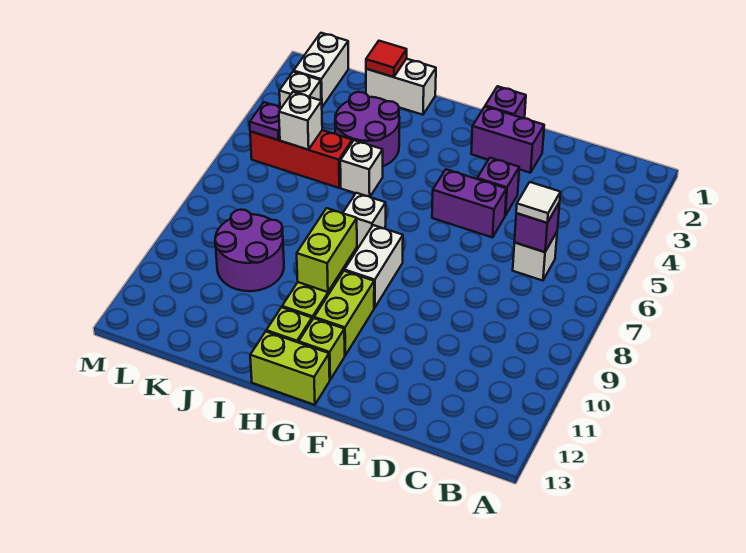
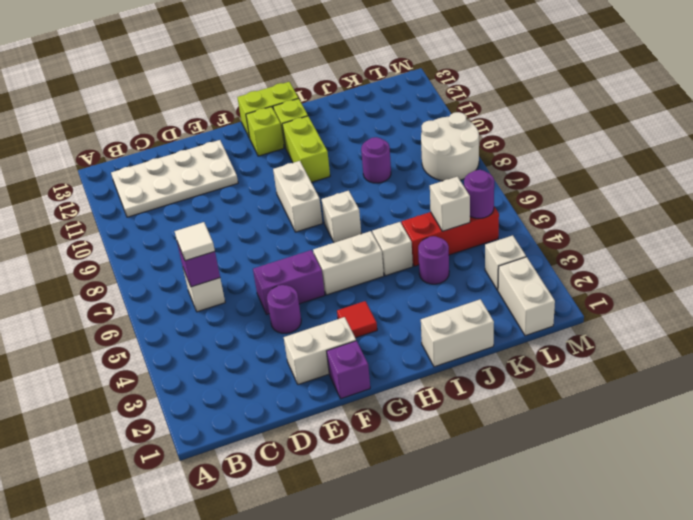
none -> white plate B11:E12 level 1
purple brick E2:F2 level 1 -> white brick E2:F2 level 1
purple brick E4 level 1 -> purple round brick E4 level 1
none -> white brick G5:H5 level 1
lime brick G10:G11 level 1 -> none
lime brick H9:H10 level 2 -> none
purple round brick I3:J4 level 1 -> purple round brick J4 level 1
red tile J1 level 2 -> red tile G3 level 1
purple round brick J9:K10 level 1 -> purple round brick J9 level 1
purple plate L5 level 2 -> purple round brick L5 level 2
none -> white round brick L8:M9 level 1

